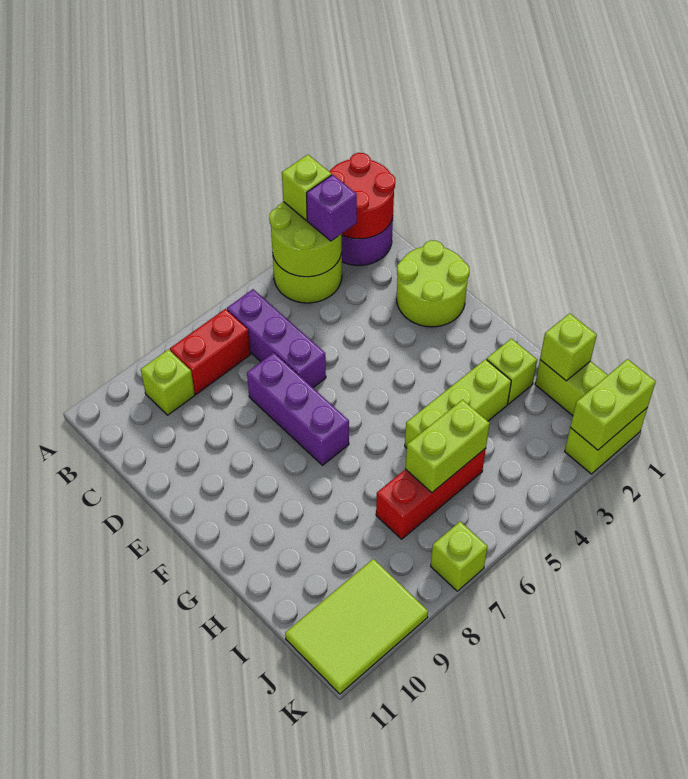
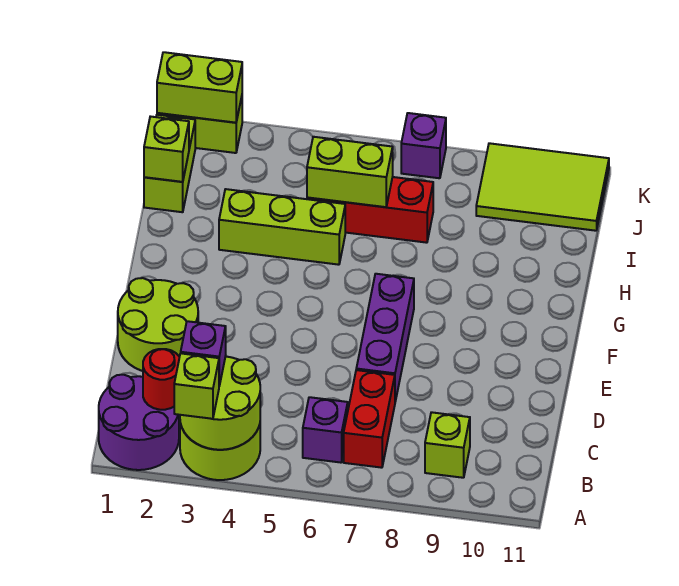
red round brick A1:B2 level 2 -> red round brick B2 level 2
purple brick B6:D6 level 1 -> purple brick B6 level 1
red brick B7:B8 level 1 -> red brick B7:C7 level 1
lime brick H2 level 1 -> none
lime brick K7 level 1 -> purple brick K7 level 1

